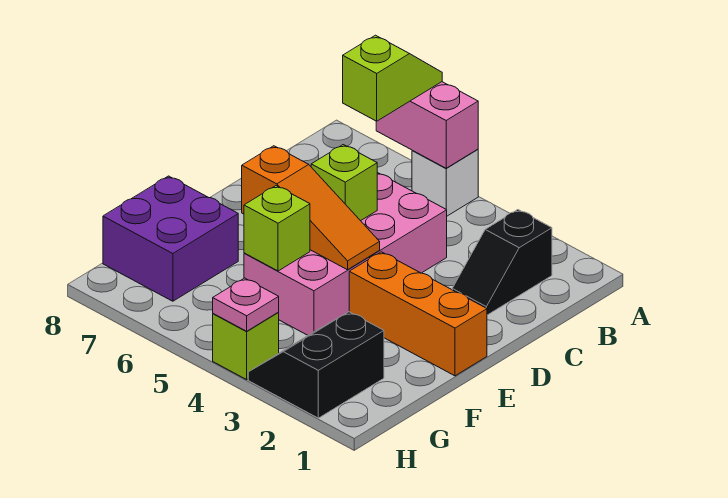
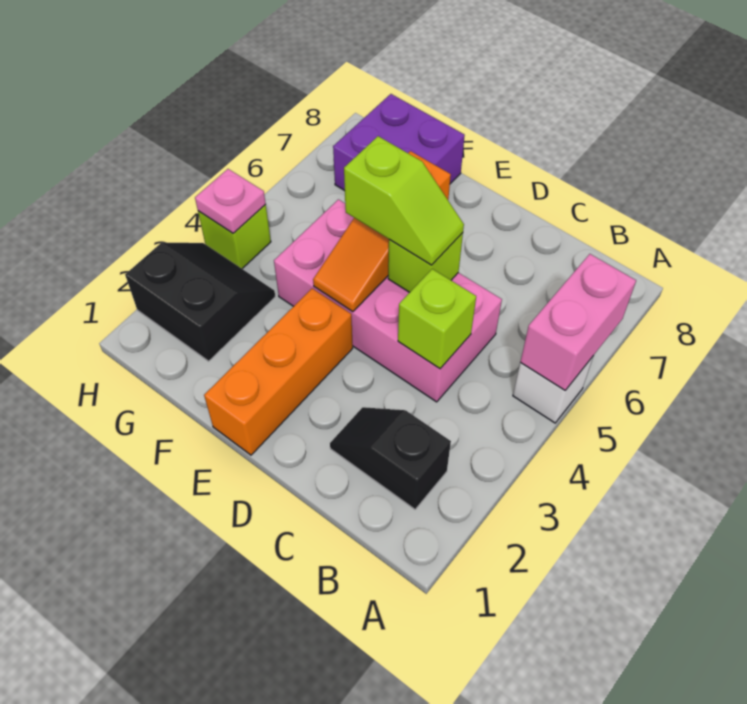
lime slope A6:B6 level 3 top B -> lime slope D5:E5 level 3 top E
lime brick F5 level 2 -> lime brick C4 level 2

